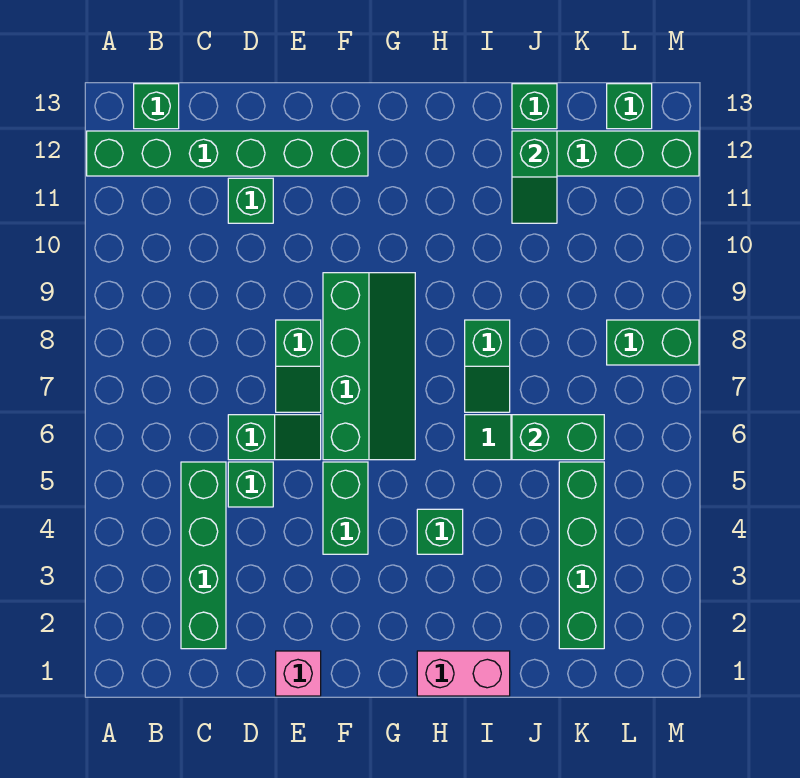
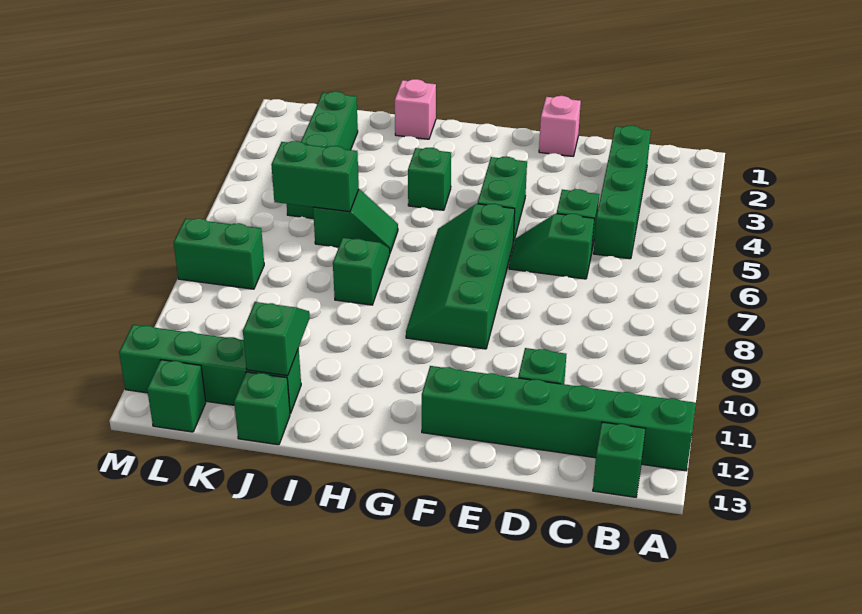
green slope E7:E8 level 1 top 8 -> none
pink brick H1:I1 level 1 -> pink brick I1 level 1

